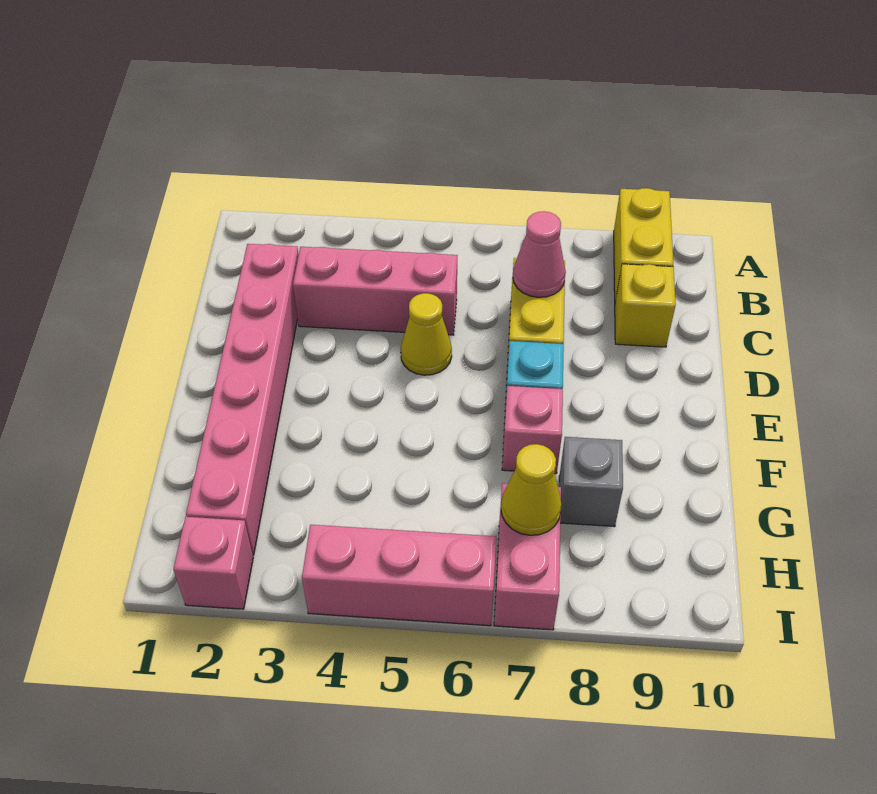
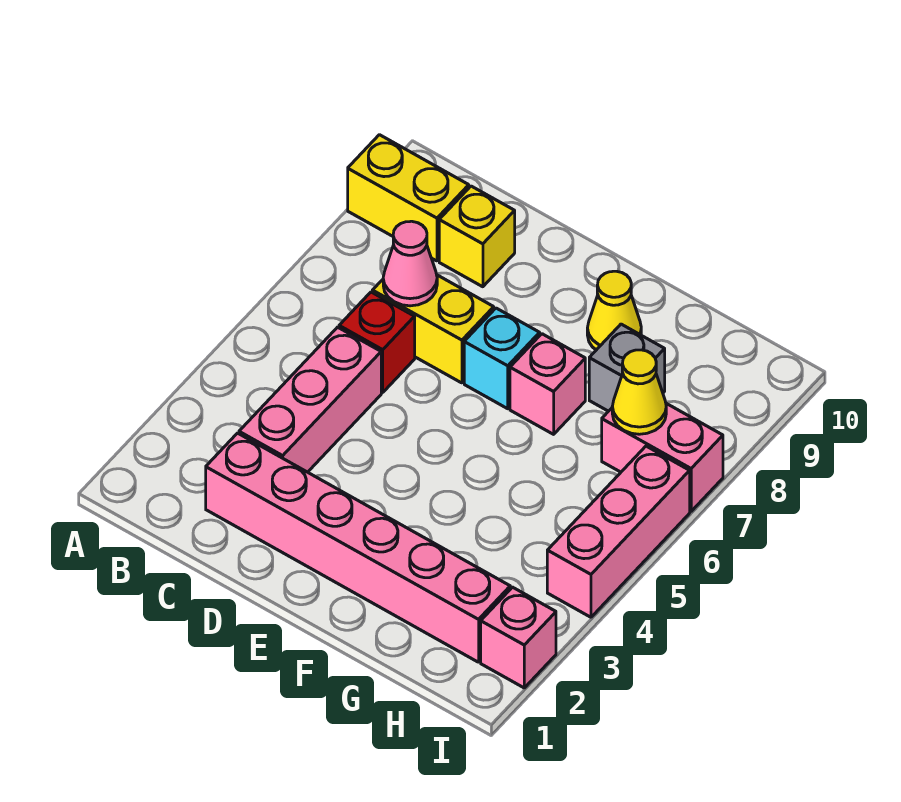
none -> red brick C6 level 1
yellow cone D5 level 1 -> yellow cone F9 level 1

